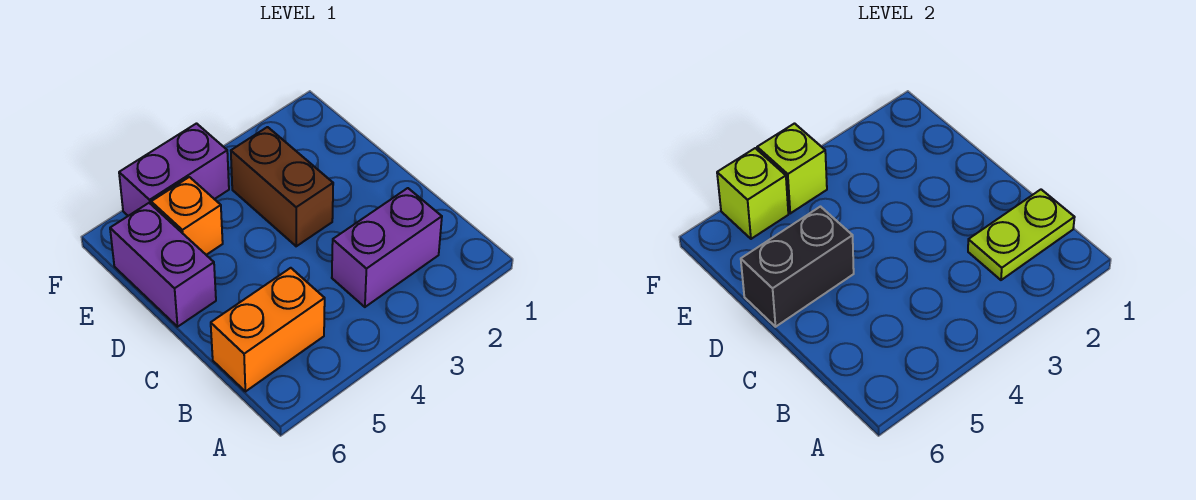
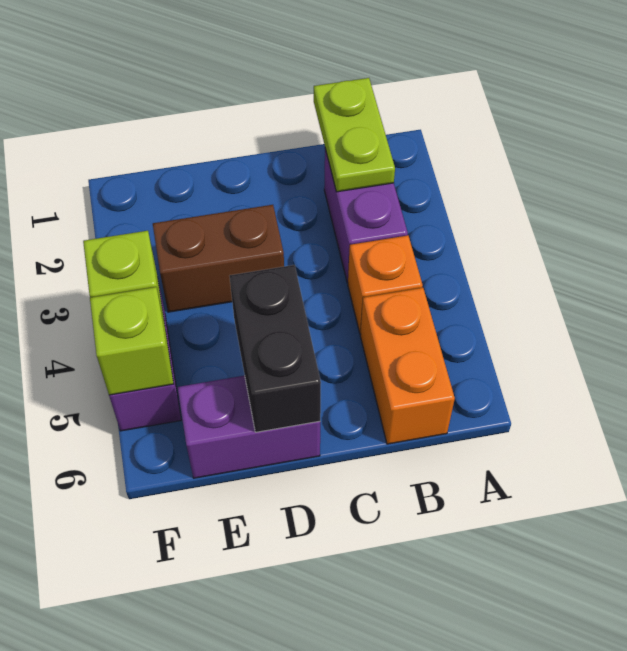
orange brick E5 level 1 -> orange brick B4 level 1

